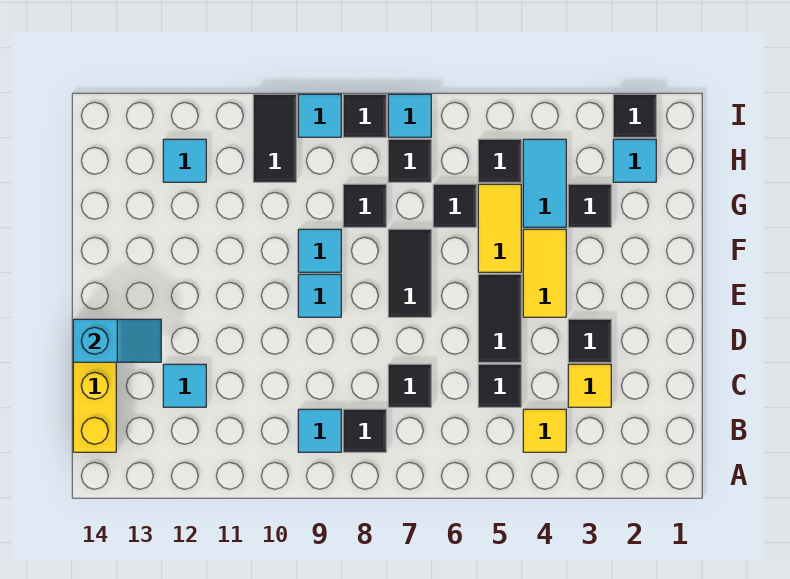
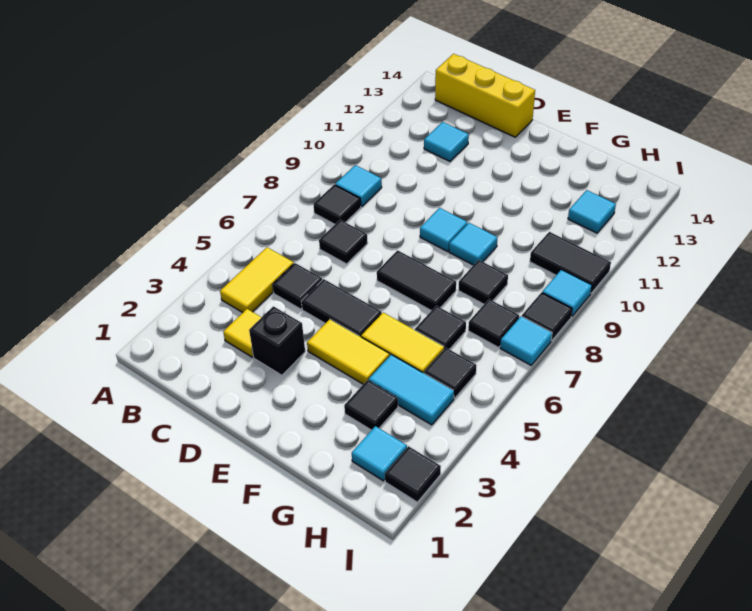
yellow tile B4 level 1 -> yellow tile B4:B5 level 1
black tile D3 level 1 -> black brick D3 level 1
cyan slope D13:D14 level 2 top 14 -> none

